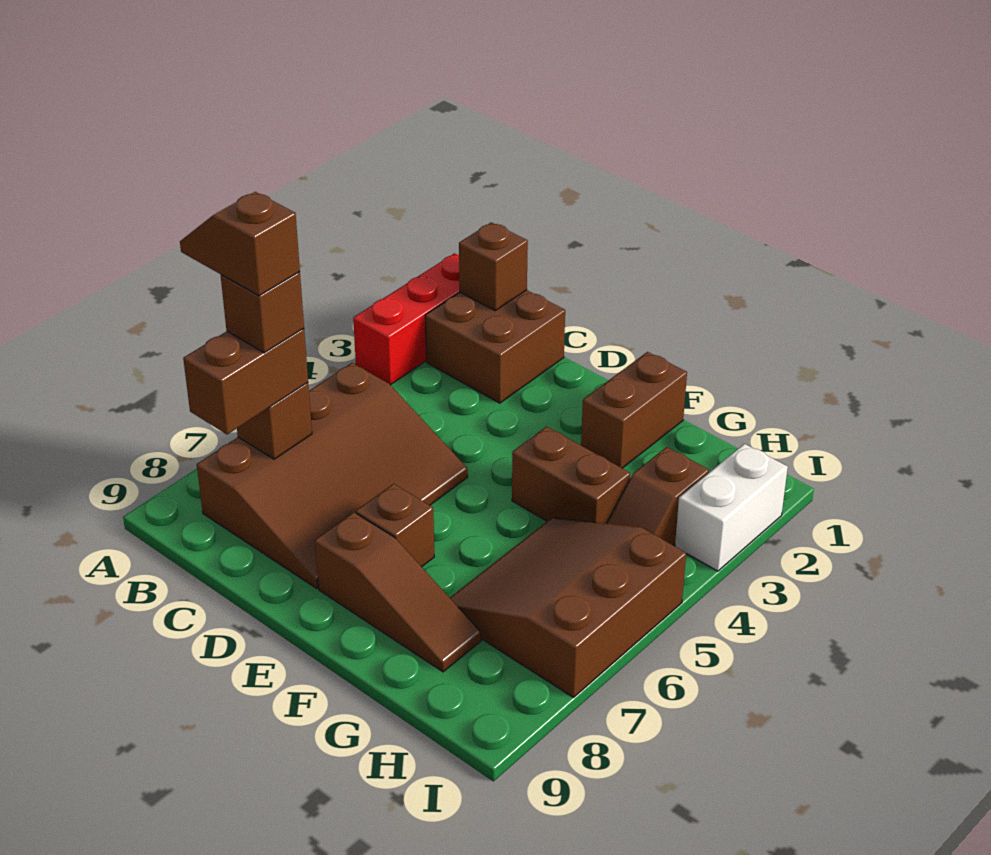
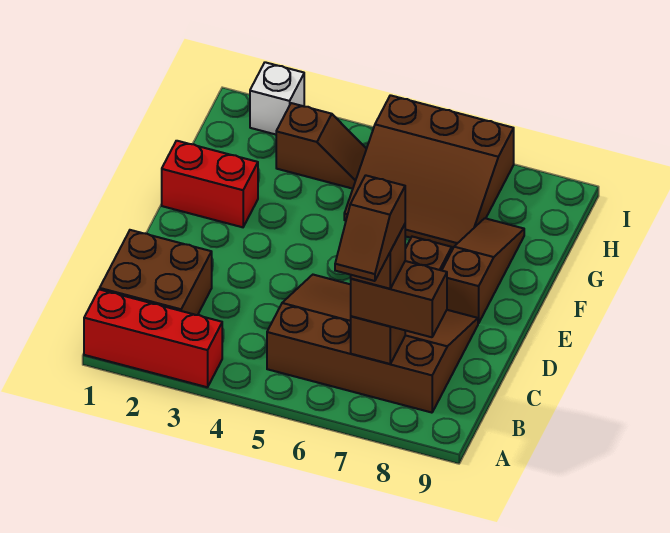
brown brick B1 level 2 -> none
brown brick F1:F2 level 1 -> red brick F1:F2 level 1
brown brick F4:G4 level 1 -> none
white brick I2:I3 level 1 -> white brick I2 level 1

